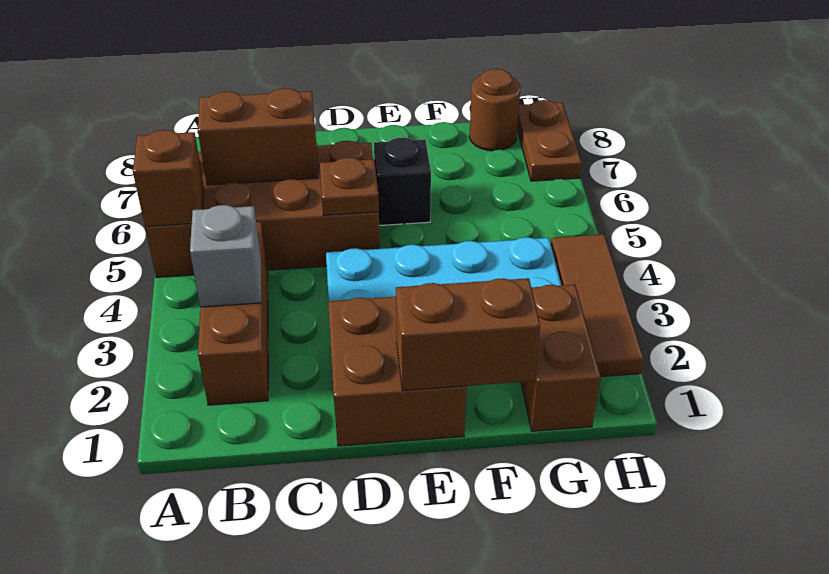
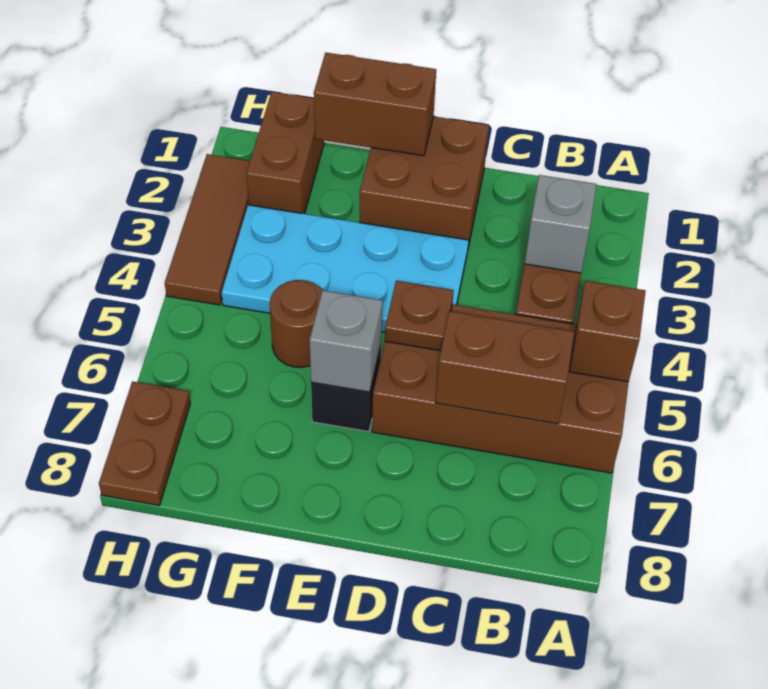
none -> grey brick E6 level 2
brown round brick G8 level 1 -> brown round brick F5 level 1

